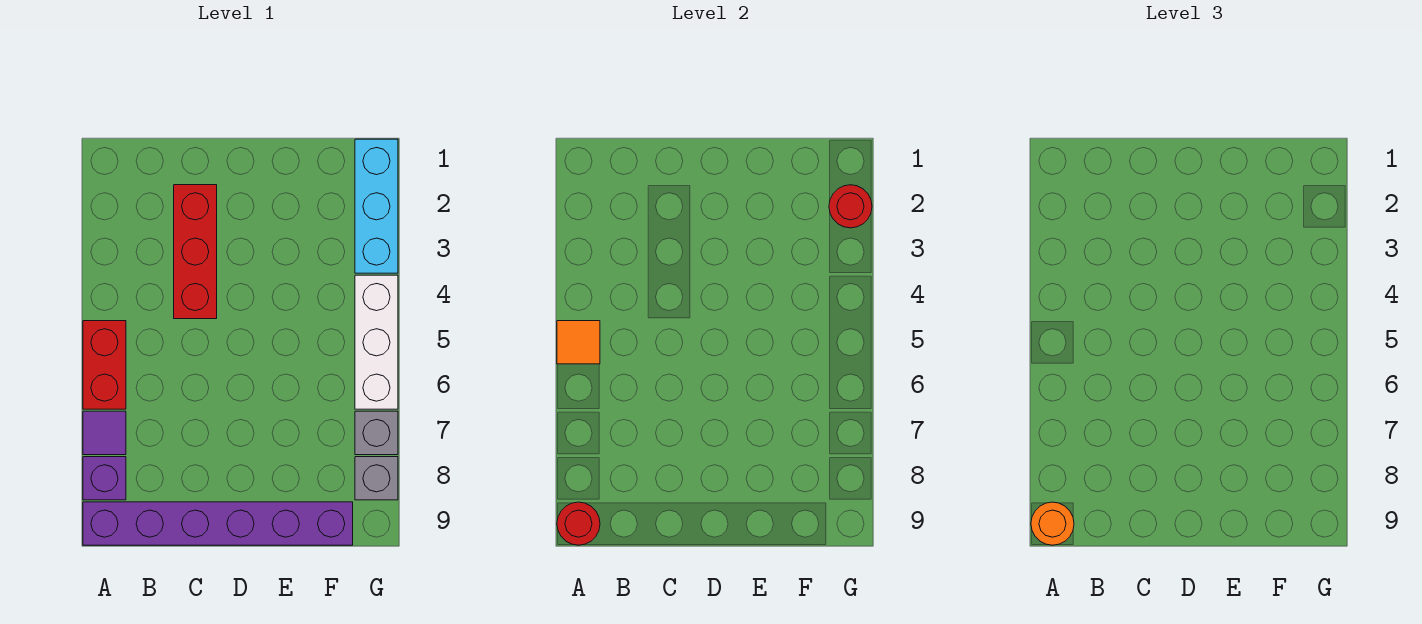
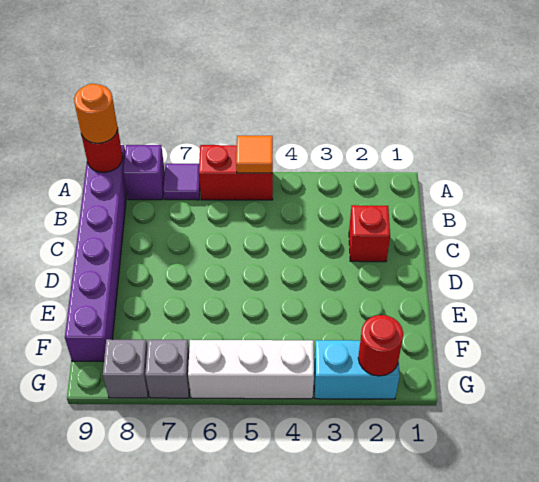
red brick C2:C4 level 1 -> red brick C2 level 1
cyan brick G1:G3 level 1 -> cyan brick G2:G3 level 1

